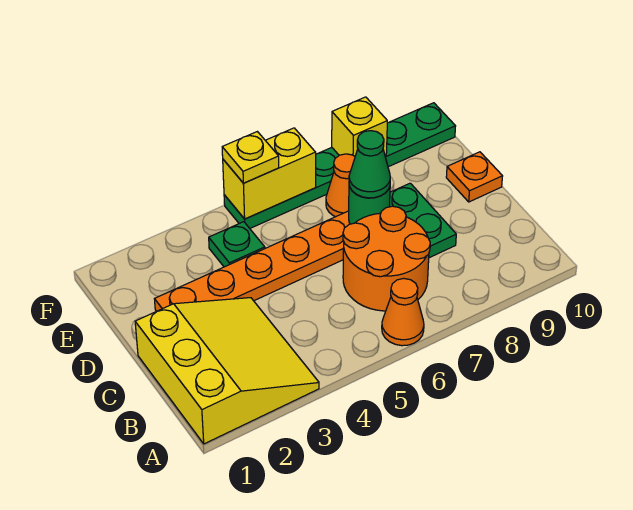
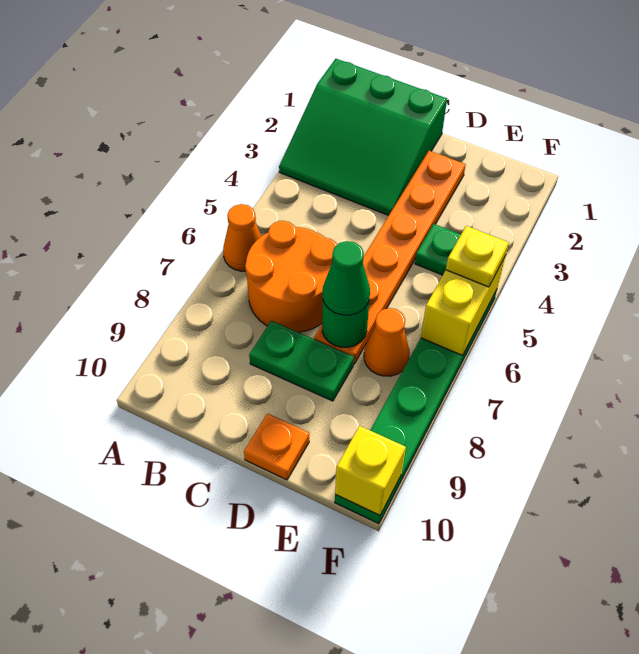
yellow slope A1:C3 level 1 top 1 -> green slope A1:C3 level 1 top 1
yellow brick F8 level 2 -> yellow brick F10 level 2

